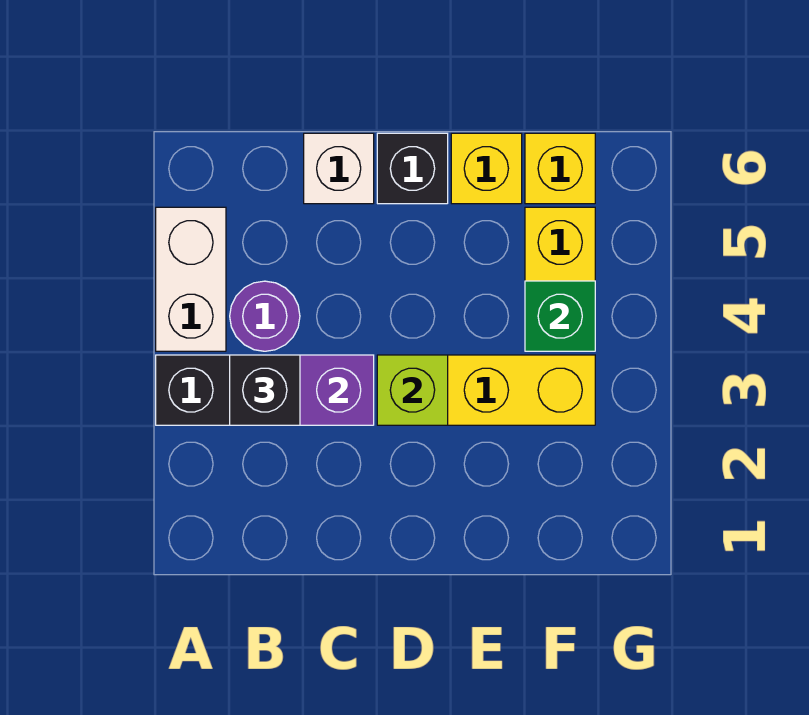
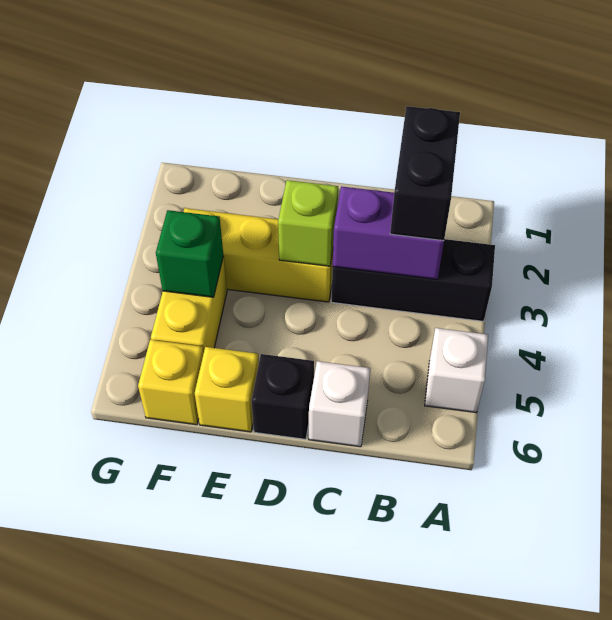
white brick A4:A5 level 1 -> white brick A5 level 1
black brick B3 level 3 -> black brick B2:B3 level 3
purple round brick B4 level 1 -> none

